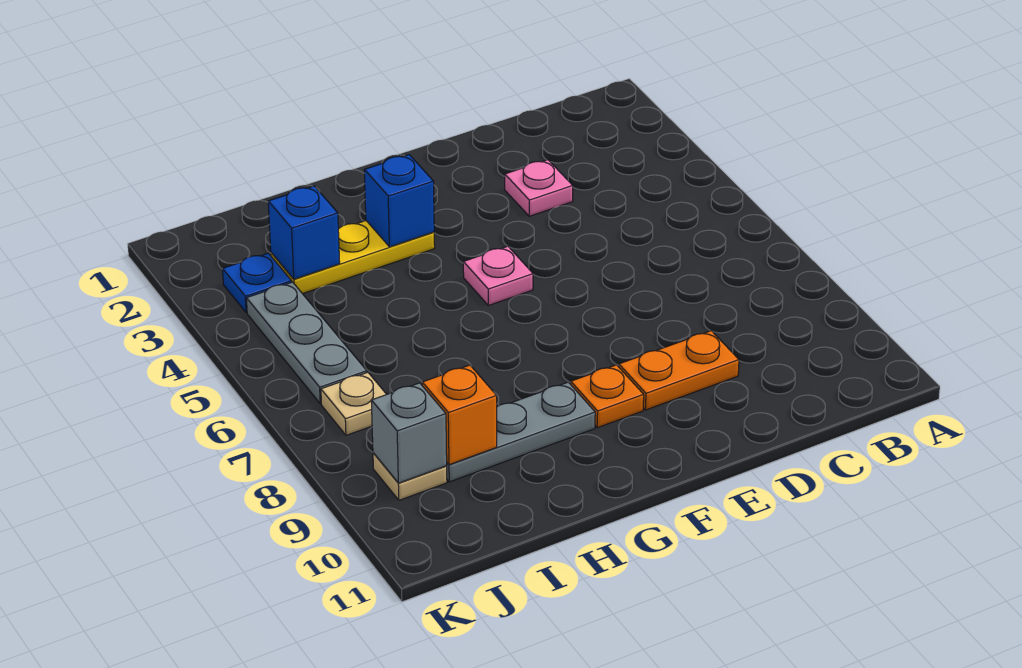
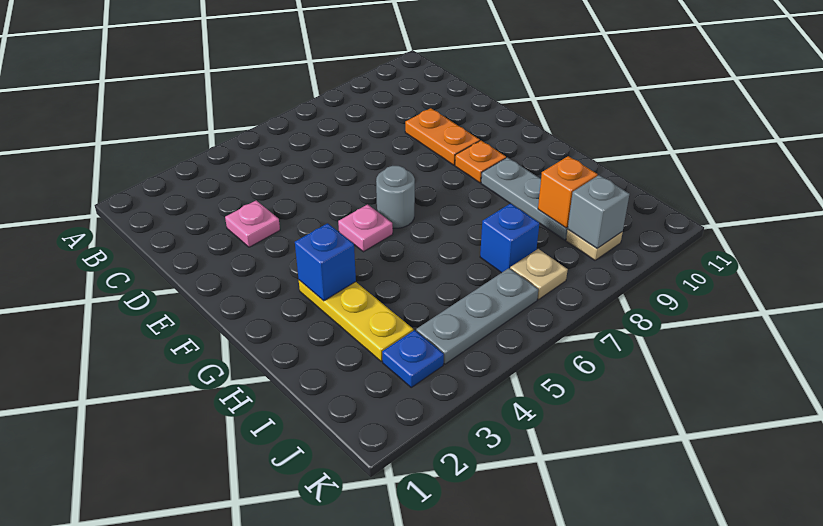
none -> grey round brick F6 level 1
blue brick I3 level 2 -> blue brick I7 level 1

